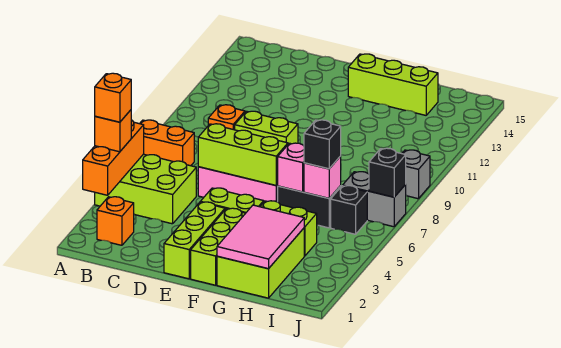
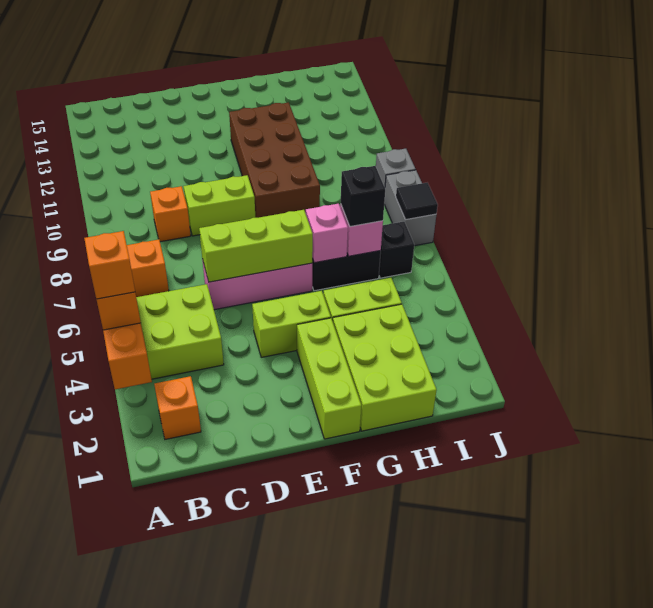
lime brick E1:E3 level 1 -> none
none -> brown brick F9:G12 level 1
lime brick F14:H14 level 1 -> none
pink tile G1:H3 level 2 -> none
grey brick I7:J7 level 1 -> grey brick J7:J8 level 1
black brick J7 level 2 -> black tile J7 level 2

